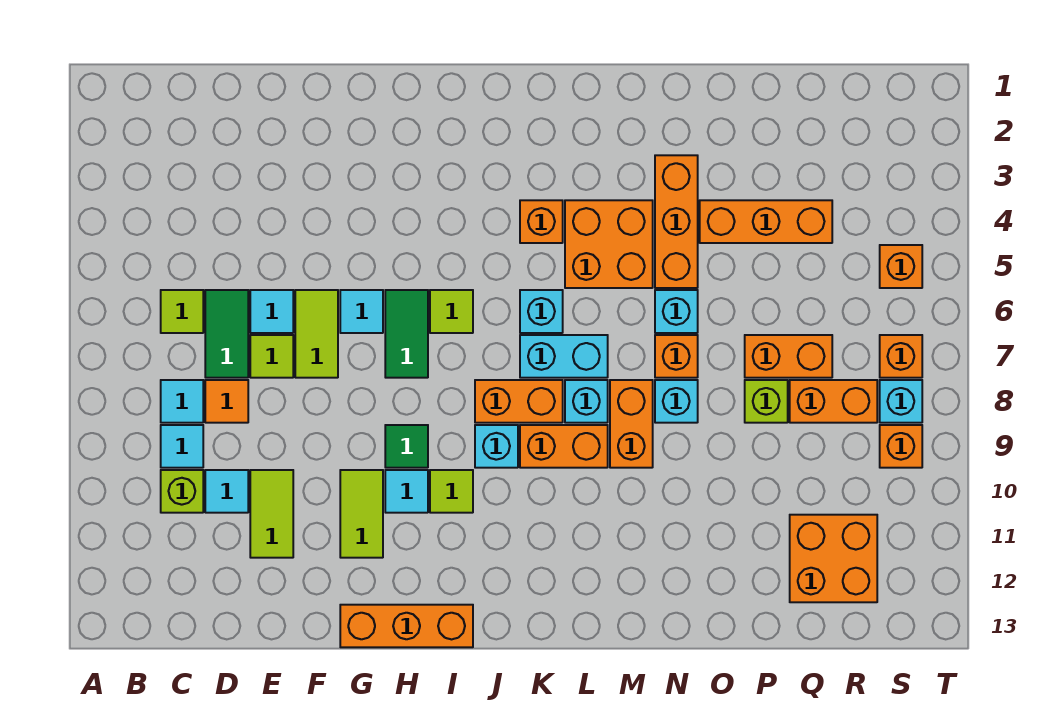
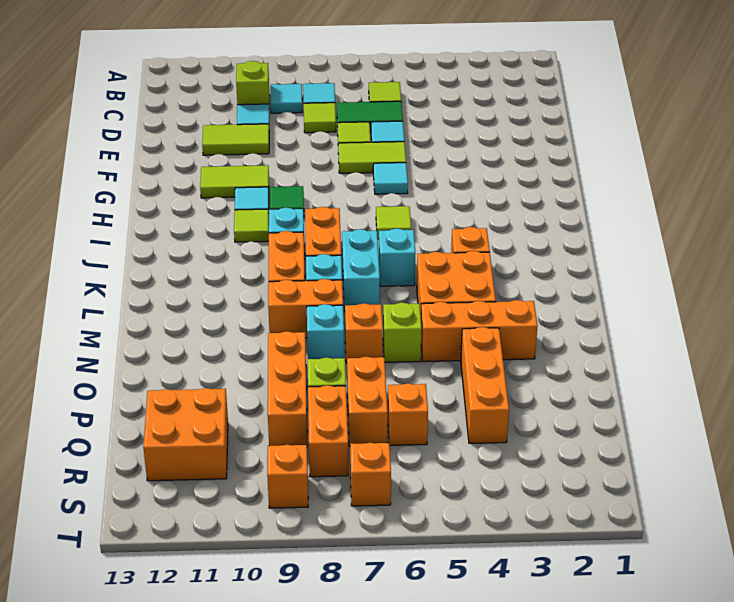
orange tile D8 level 1 -> lime tile D8 level 1
orange brick G13:I13 level 1 -> orange brick O9:Q9 level 1
green tile H6:H7 level 1 -> none
cyan brick N6 level 1 -> lime brick N6 level 1
orange brick S5 level 1 -> orange brick Q6 level 1
cyan brick S8 level 1 -> none

